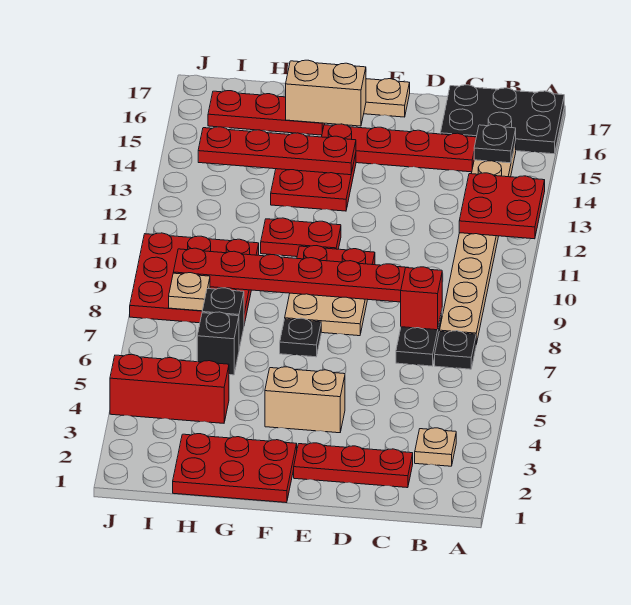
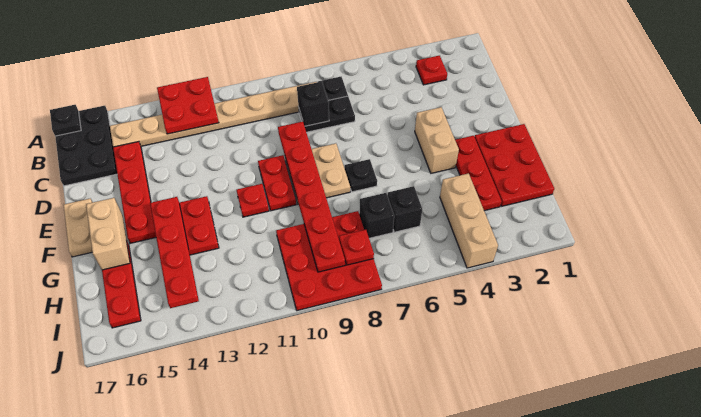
tan plate B3 level 1 -> red plate B3 level 1
black plate B15 level 2 -> black plate A17 level 2
red plate C2:E2 level 1 -> red plate F3:H3 level 1
red brick C8 level 2 -> black brick C8 level 2
red plate F11:G11 level 1 -> red plate F11 level 1
red brick H4:J4 level 1 -> tan brick H4:J4 level 1
tan plate I8 level 2 -> red plate I8 level 2

